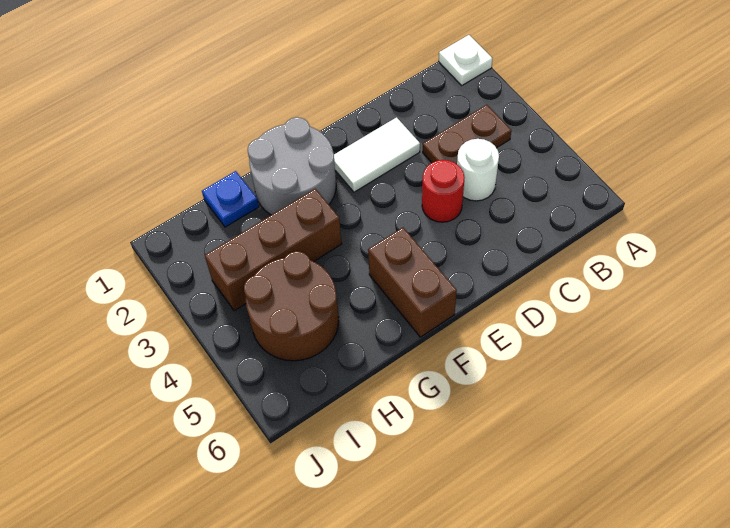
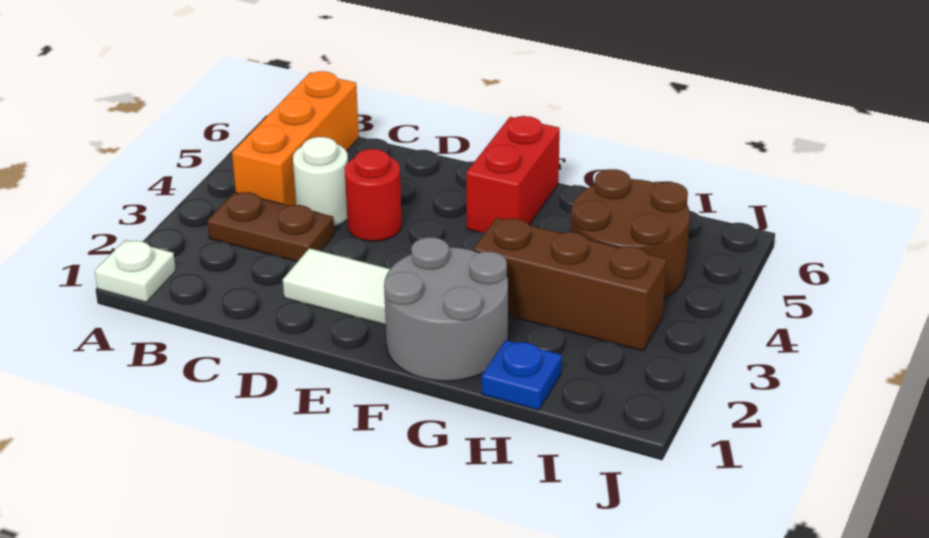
none -> orange brick B4:B6 level 1
brown brick F5:F6 level 1 -> red brick F5:F6 level 1

